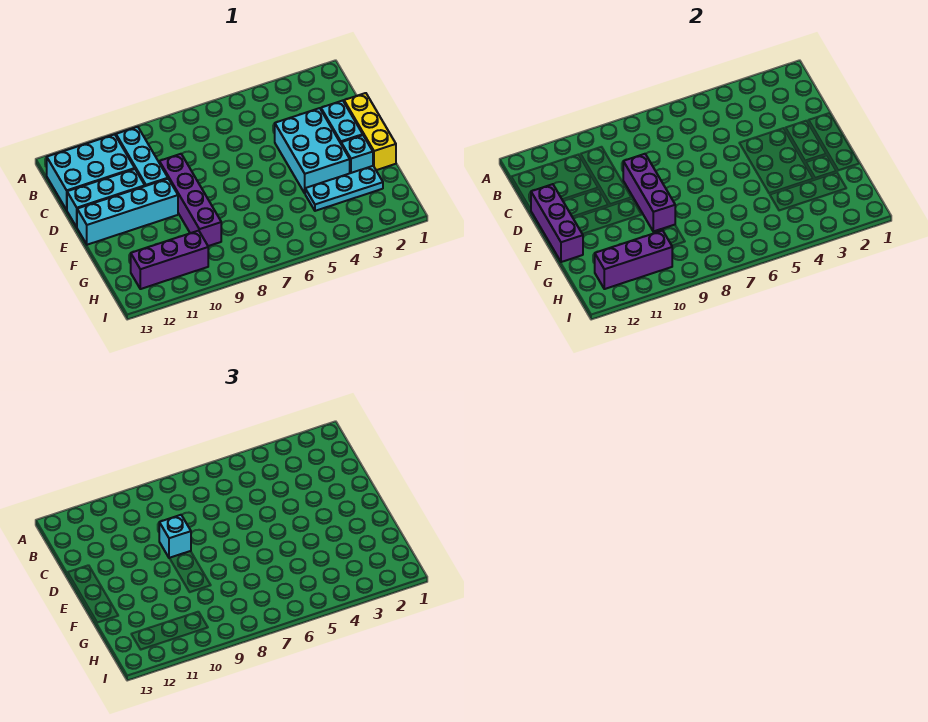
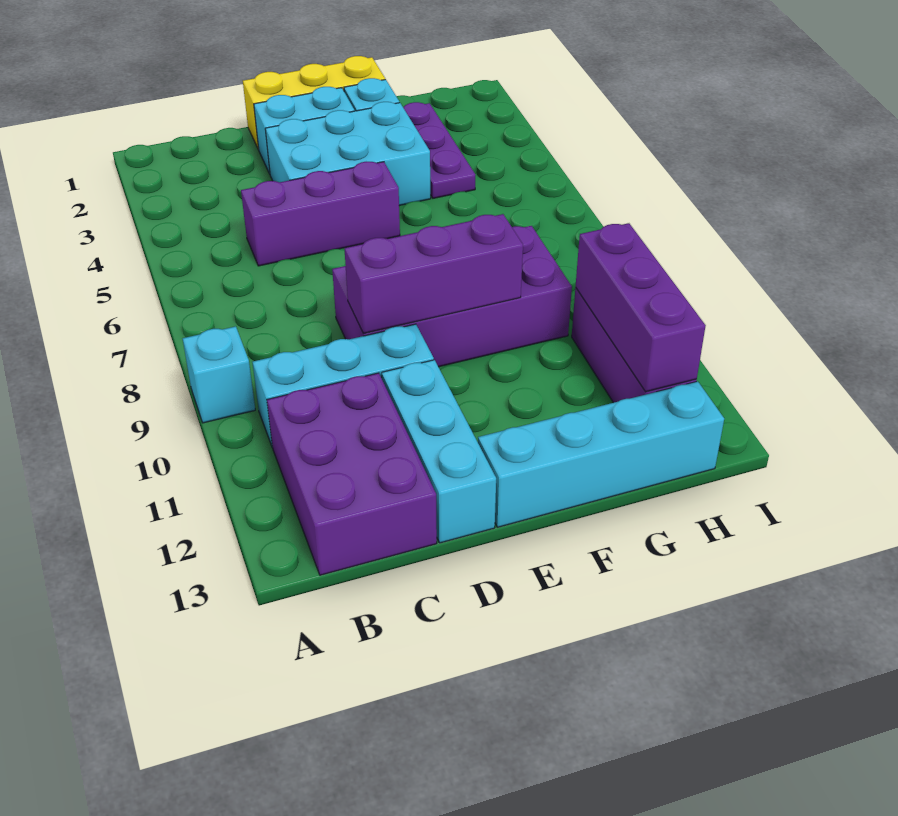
cyan brick B11:C13 level 1 -> purple brick B11:C13 level 1
purple brick D9:G9 level 1 -> purple brick D8:G9 level 1
cyan brick D9 level 3 -> cyan brick A9 level 1
purple brick D13:F13 level 2 -> purple brick C5:E5 level 1
cyan brick E10:E13 level 1 -> cyan brick E13:H13 level 1
cyan plate G2:G4 level 1 -> purple plate G2:G4 level 1

